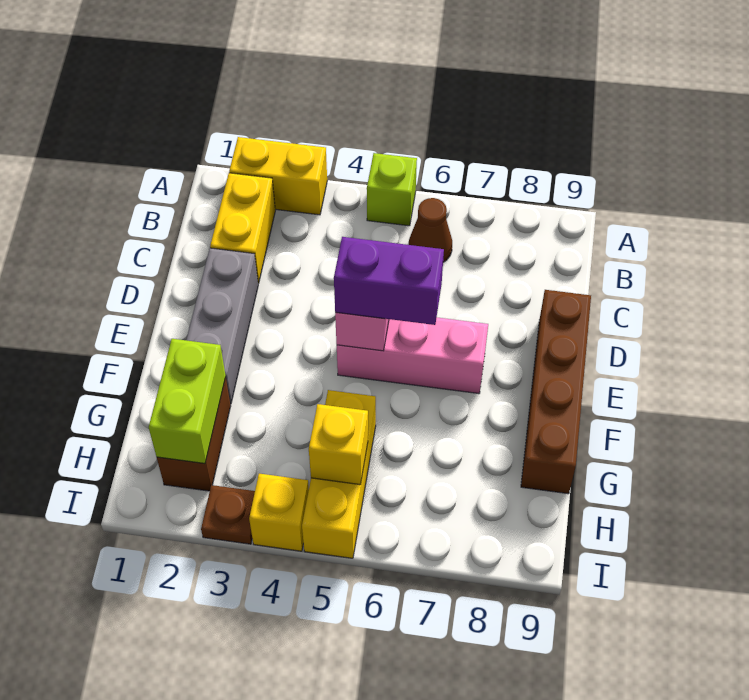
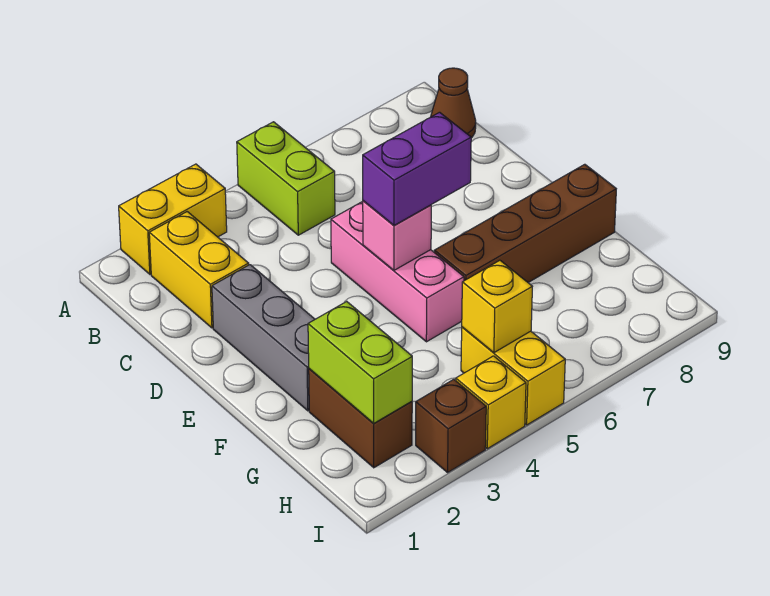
lime brick A5 level 1 -> lime brick A5:B5 level 1
brown cone B6 level 1 -> brown cone B9 level 1
brown brick D9:G9 level 1 -> brown brick F6:F9 level 1
pink brick E5:E7 level 1 -> pink brick D5:F5 level 1
yellow brick G5:I5 level 1 -> yellow brick H5:I5 level 1
brown plate I3 level 1 -> brown brick I3 level 1

